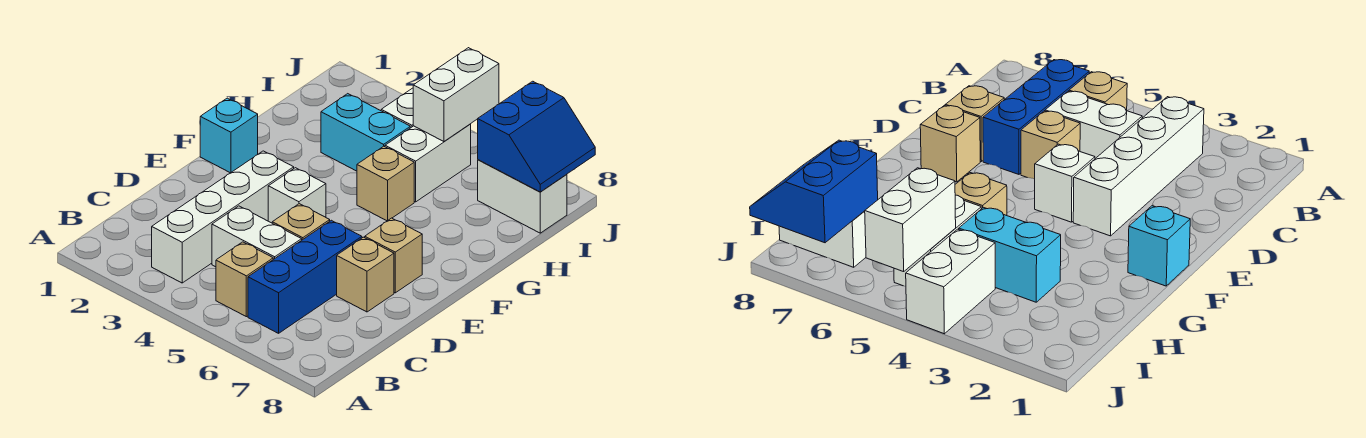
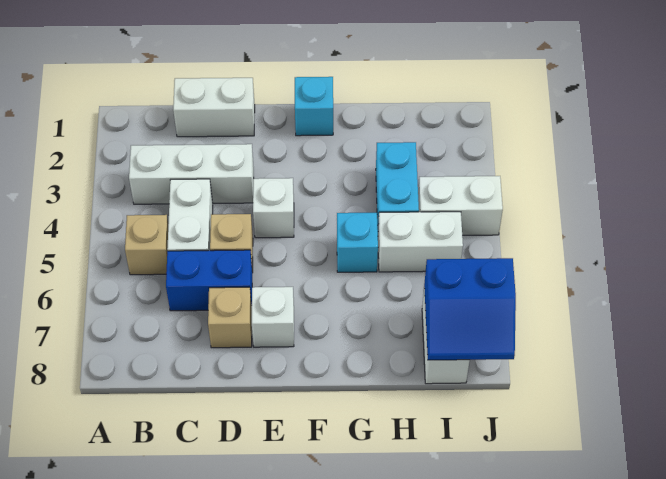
white brick B3:E3 level 1 -> white brick B3:D3 level 1
blue brick B6:D6 level 1 -> blue brick C6:D6 level 1
tan brick E7 level 1 -> white brick E7 level 1
tan brick G5 level 1 -> cyan brick G5 level 1
white brick I5:J5 level 2 -> white brick C1:D1 level 1

